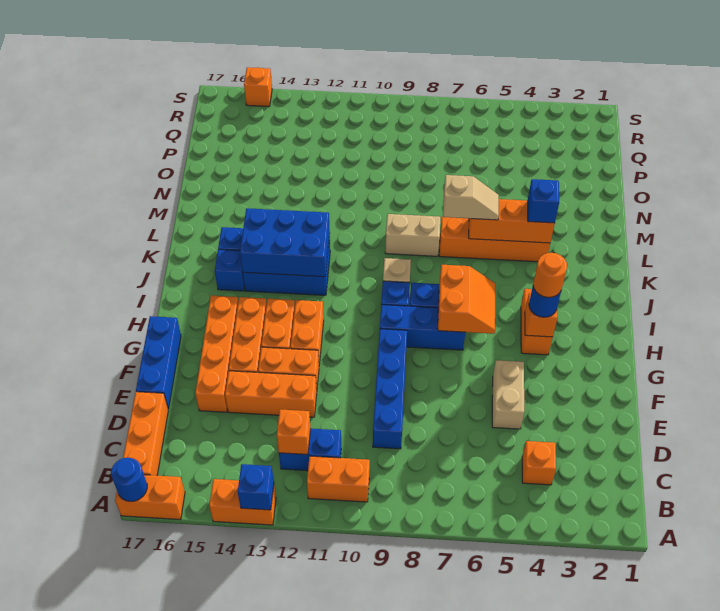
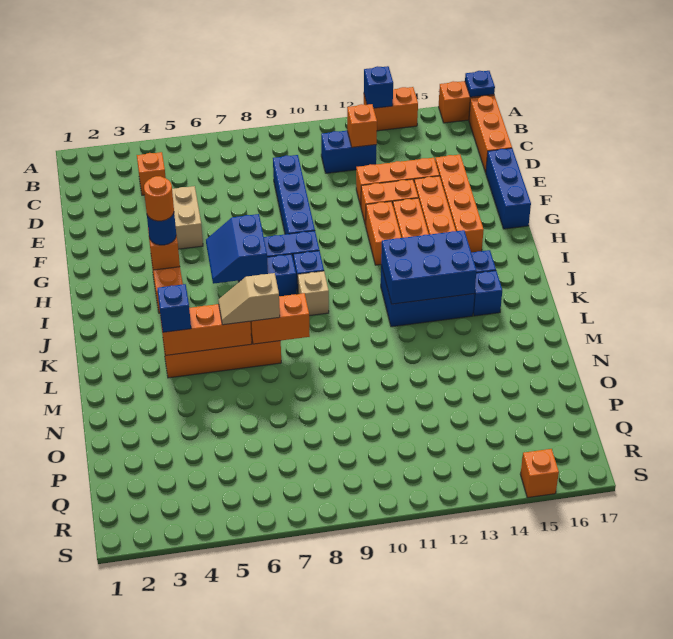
blue round brick A17 level 2 -> blue plate A17 level 2
orange brick B10:B11 level 1 -> orange brick L7:L8 level 2
orange slope H6:I7 level 2 top 7 -> blue slope H6:I7 level 2 top 7
tan brick L8:L9 level 1 -> none

